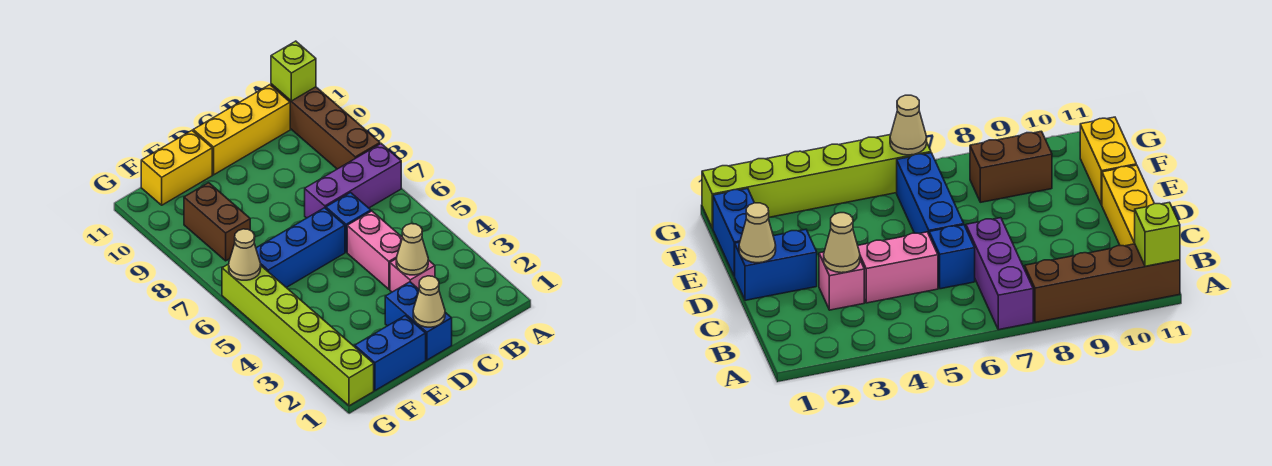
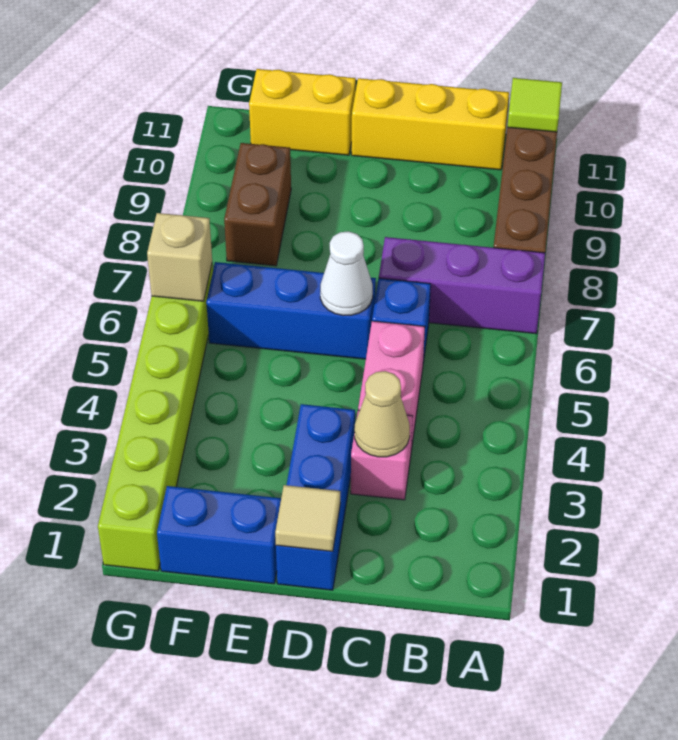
lime brick A11 level 2 -> lime tile A11 level 2
blue brick D1:D2 level 1 -> blue brick D1:D3 level 1
tan cone D1 level 2 -> tan tile D1 level 2
none -> white cone D6 level 2
tan cone G6 level 2 -> tan brick G6 level 2

